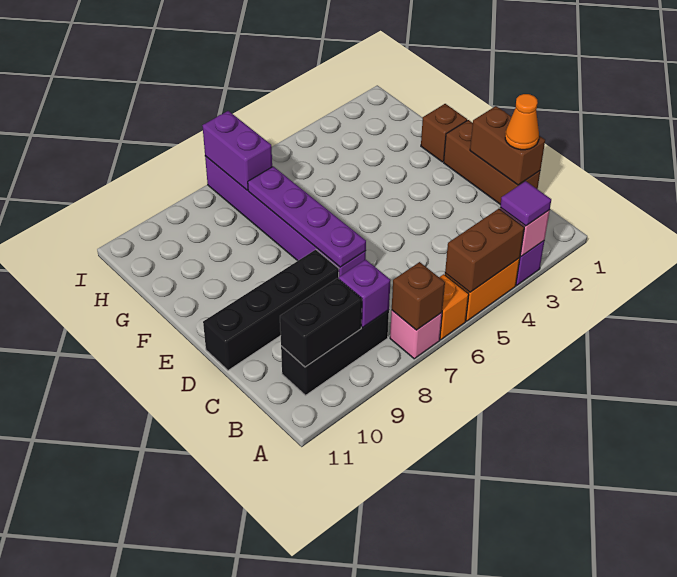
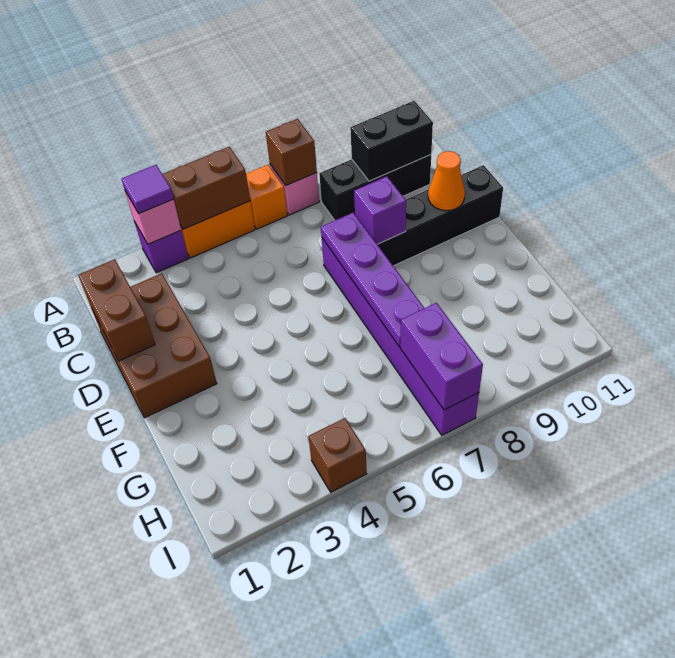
purple brick B8 level 2 -> purple brick D8 level 2
brown brick C1:E1 level 1 -> brown brick C1:E2 level 1
orange cone C1 level 3 -> orange cone D10 level 2
brown brick F1 level 1 -> brown brick I4 level 1

